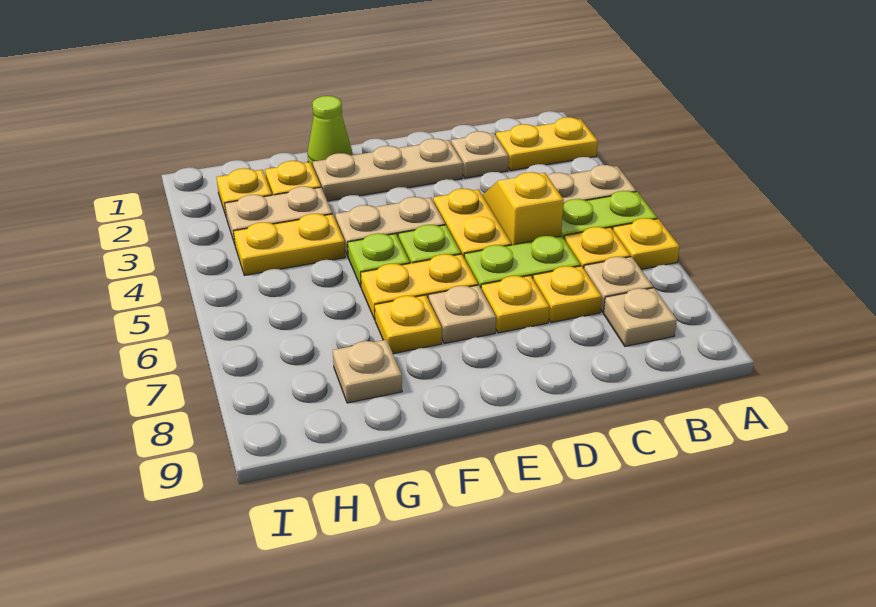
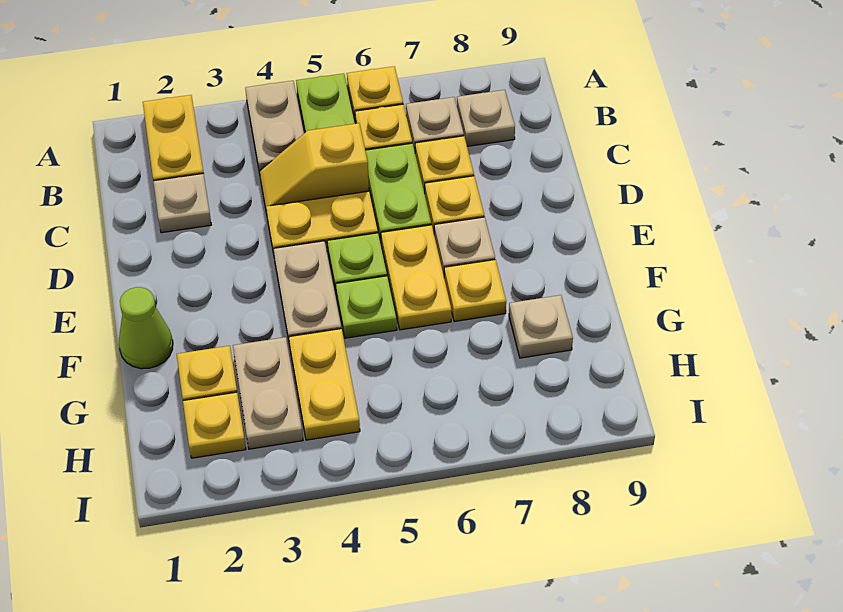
tan plate D2:F2 level 1 -> none

